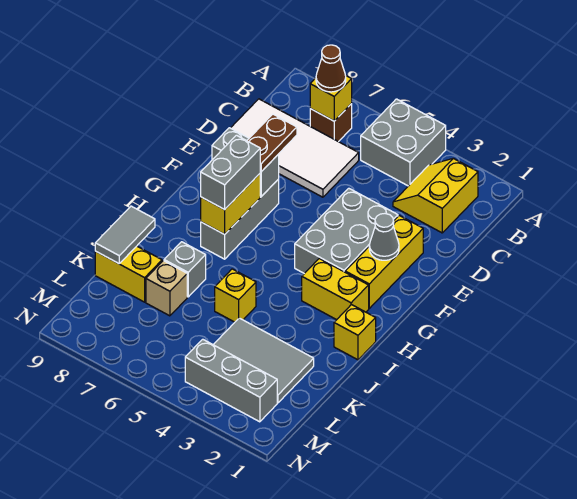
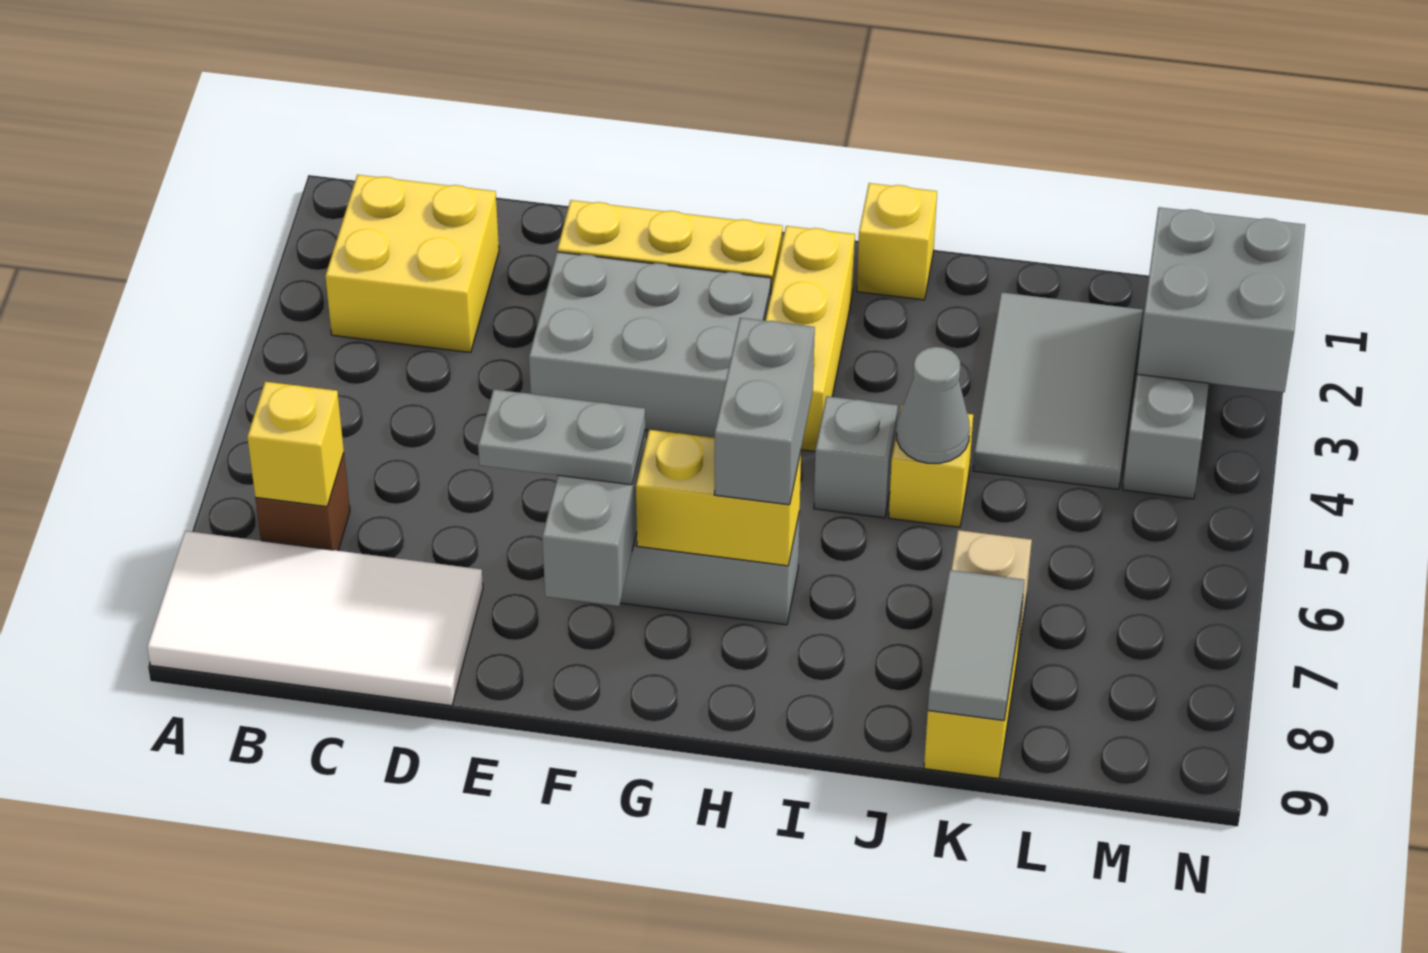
grey brick A4:B5 level 1 -> grey brick M2:N3 level 2
yellow slope B2:C3 level 1 top 2 -> yellow brick B2:C3 level 1
brown cone B7 level 3 -> none
white tile C6:D9 level 1 -> white tile A8:D9 level 1
brown plate E7:F7 level 3 -> grey plate E7:F7 level 3
grey cone F2 level 2 -> grey cone J5 level 2
grey brick G7:H7 level 3 -> grey brick H6:H7 level 3
yellow brick H2:H3 level 1 -> yellow brick H2:H4 level 1
grey brick J7 level 1 -> grey brick I5 level 1
grey tile J9:K9 level 2 -> grey tile K8:K9 level 2

